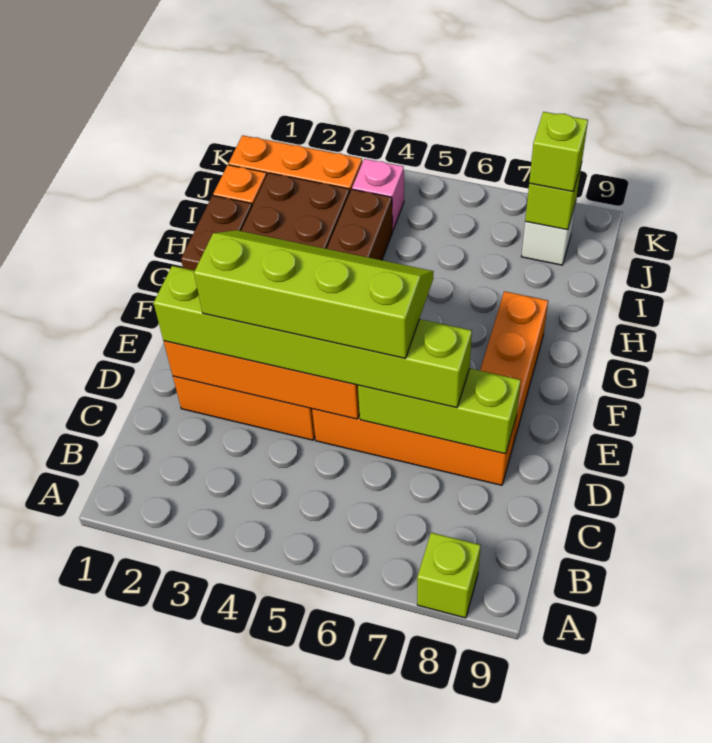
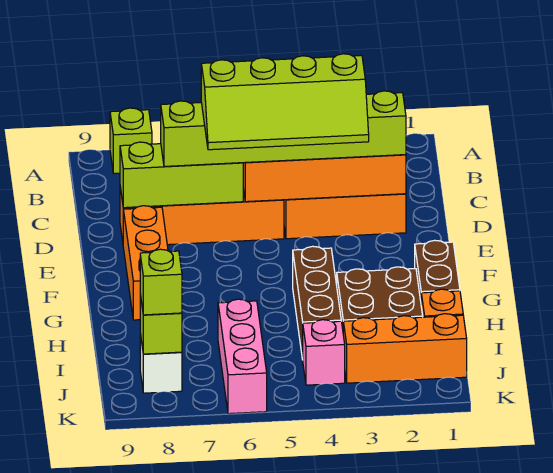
none -> pink brick I6:K6 level 1

